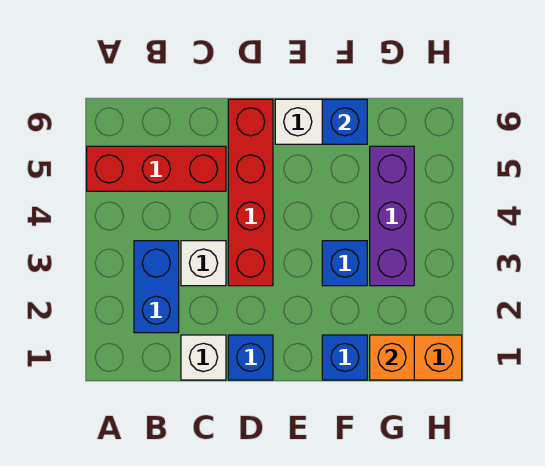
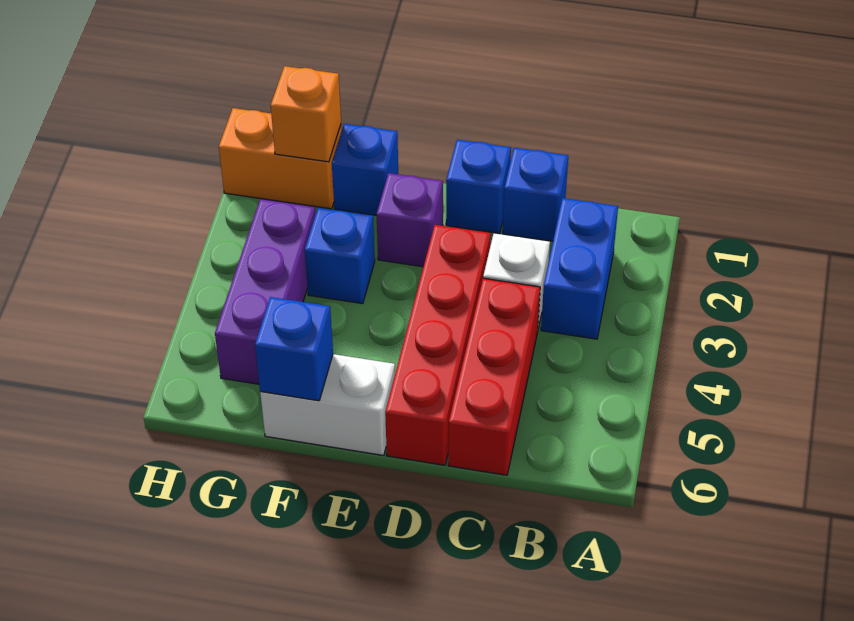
red brick A5:C5 level 1 -> red brick C4:C6 level 1
white brick C1 level 1 -> blue brick C1 level 1
none -> purple brick E2 level 1

